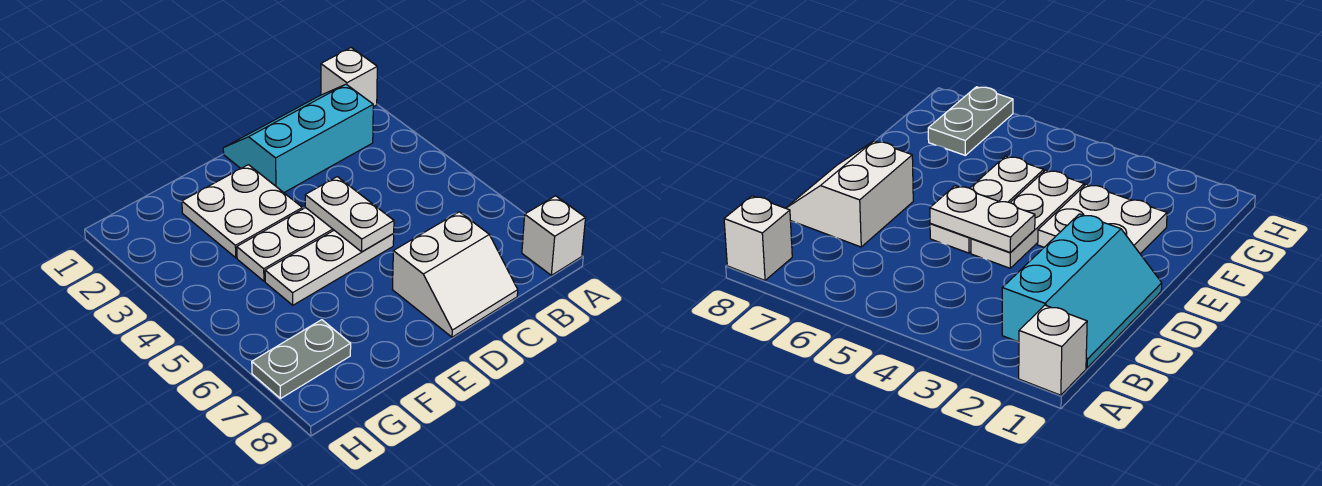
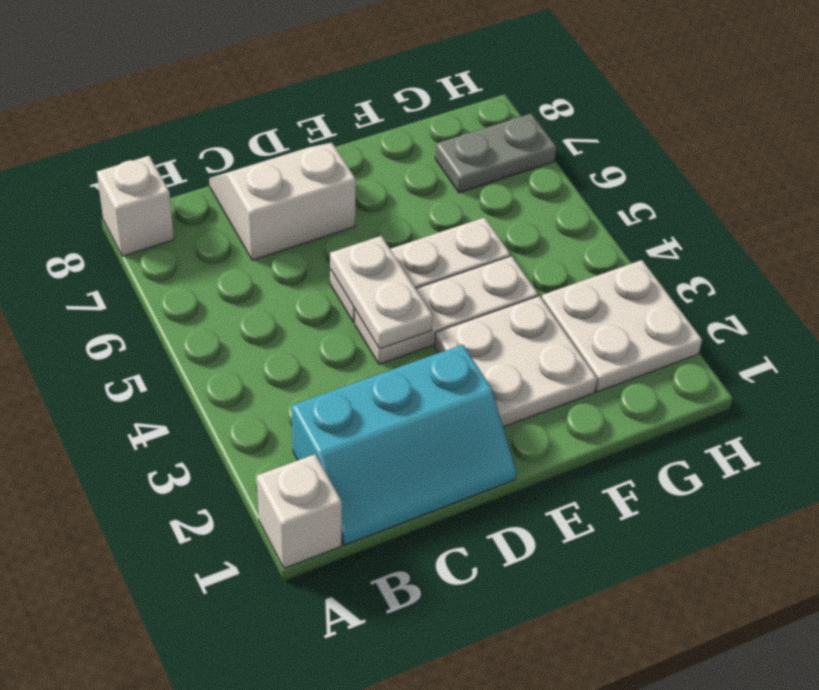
none -> white plate G2:H3 level 1

